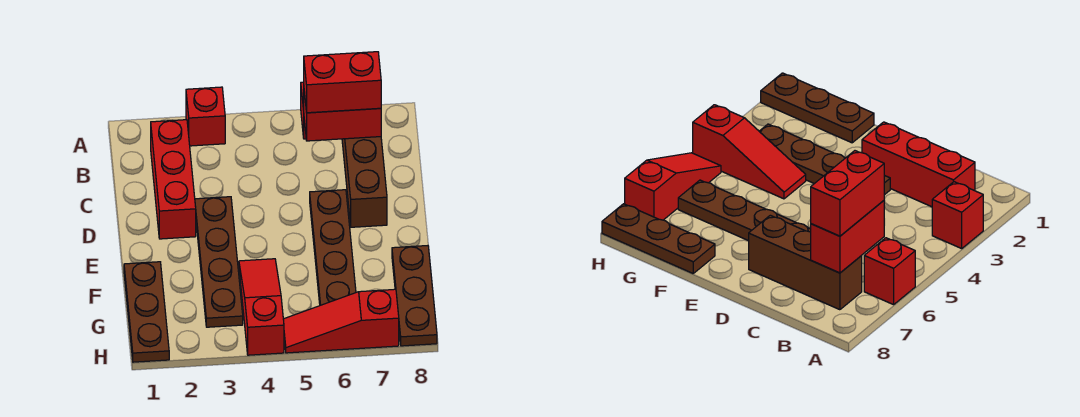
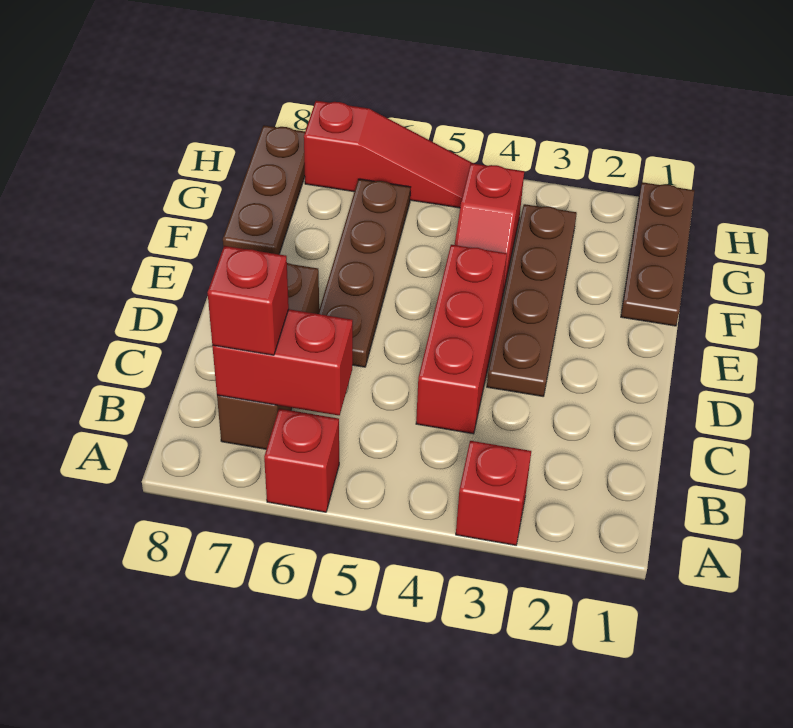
red brick B2:D2 level 1 -> red brick C4:E4 level 1
red brick B6:B7 level 3 -> red brick B7 level 3
red slope F4:H4 level 1 top H -> red slope F4:G4 level 1 top G

